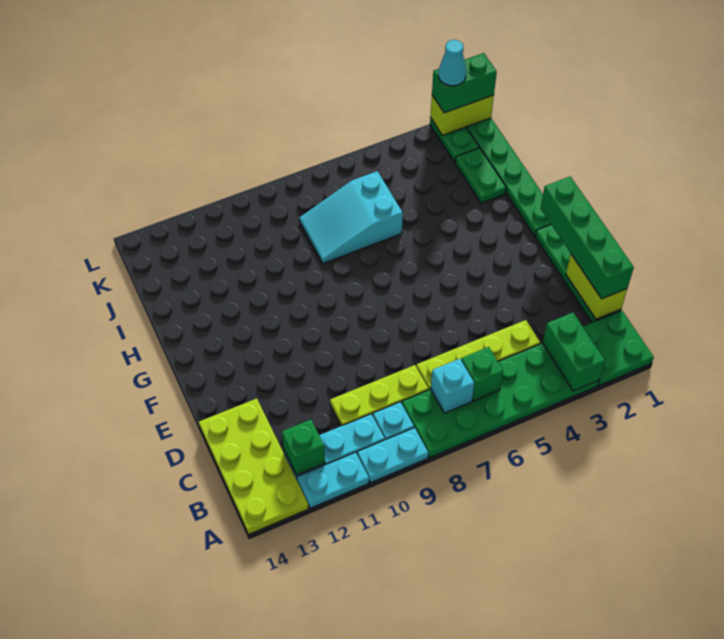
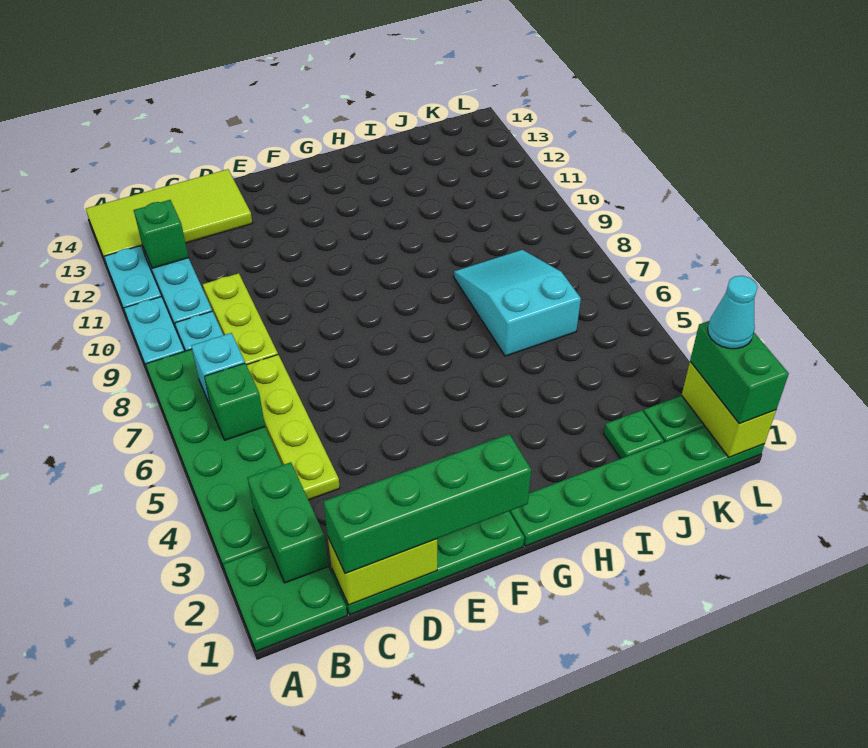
green brick A3:B3 level 2 -> green brick B2:B3 level 2
lime plate A13:D14 level 1 -> lime tile A13:D14 level 1
green plate I2:J2 level 1 -> green plate J2 level 1

